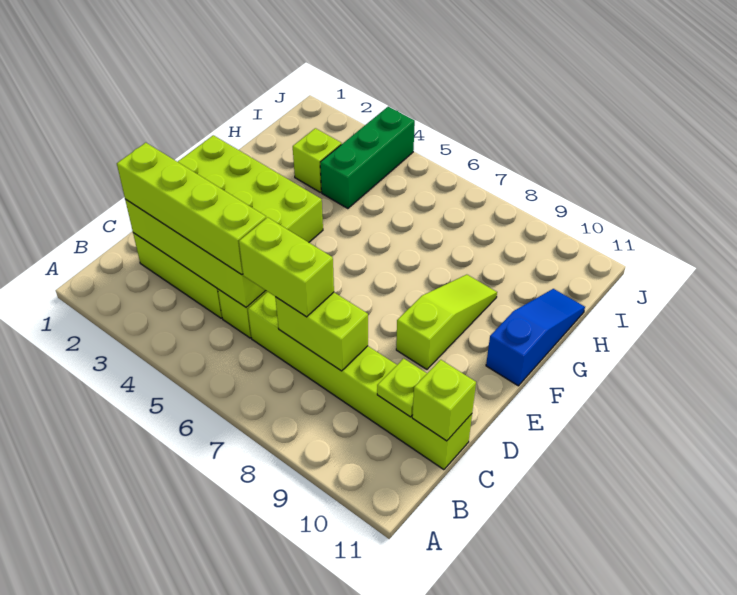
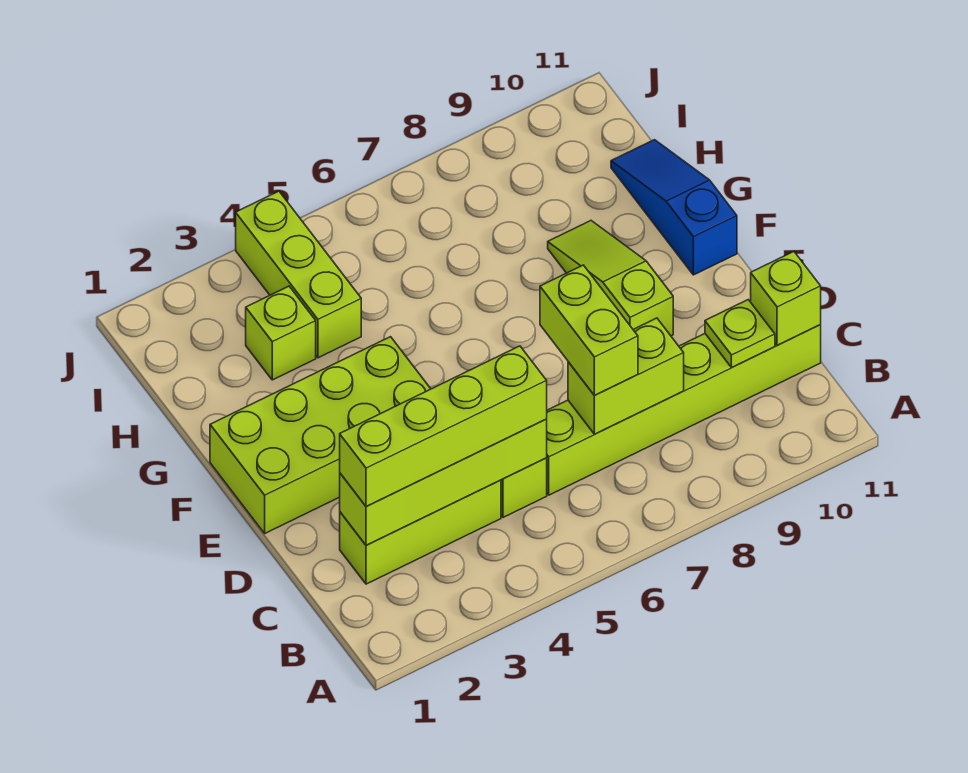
lime brick C6:C7 level 3 -> lime brick C7:D7 level 3
green brick H4:J4 level 1 -> lime brick H4:J4 level 1

